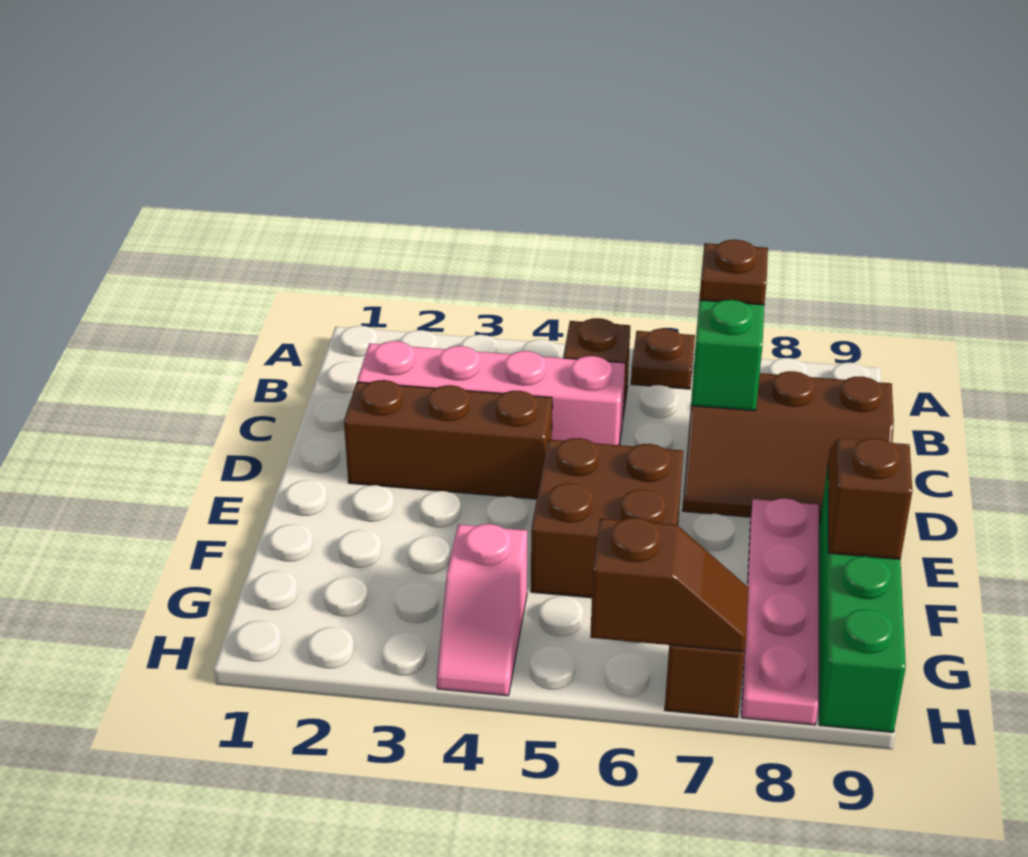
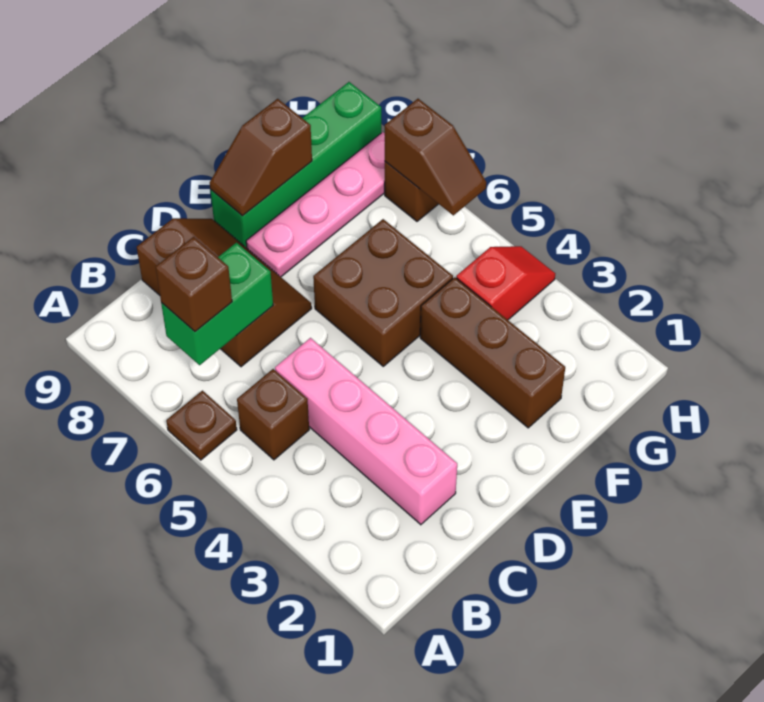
brown plate B7 level 3 -> brown brick B7 level 3
brown brick D2:D4 level 1 -> brown brick F2:F4 level 1
pink slope G4:H4 level 1 top G -> red slope G4:H4 level 1 top G
brown slope H6:H7 level 2 top 6 -> brown slope H6:H7 level 2 top 7

